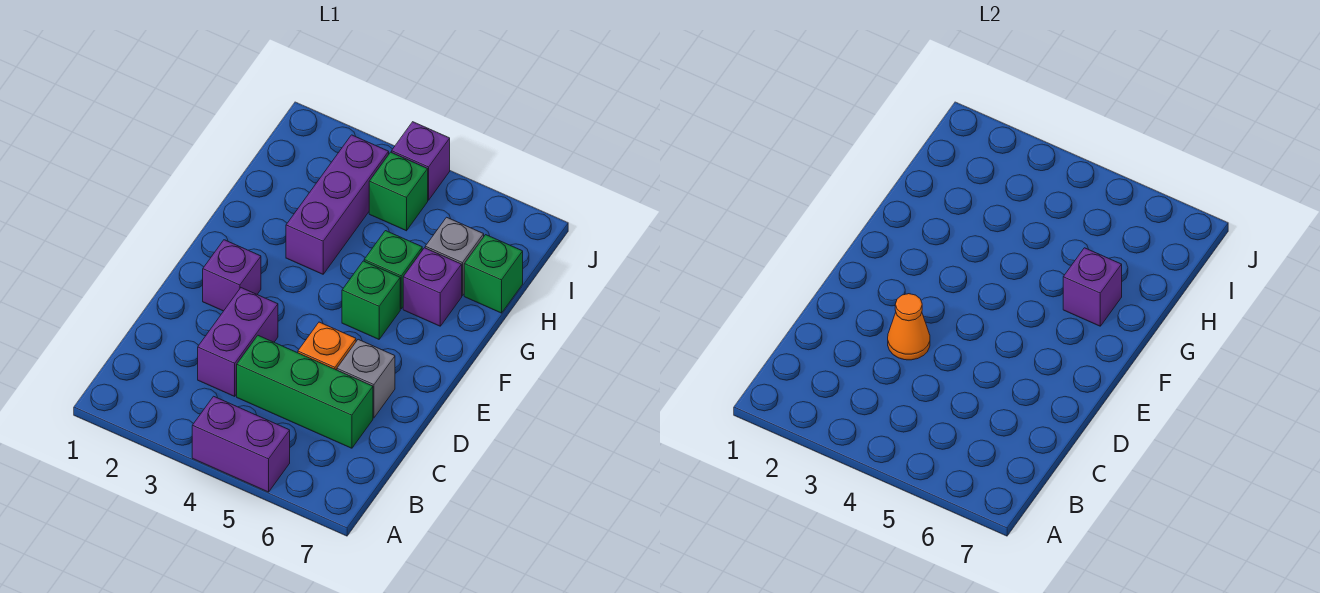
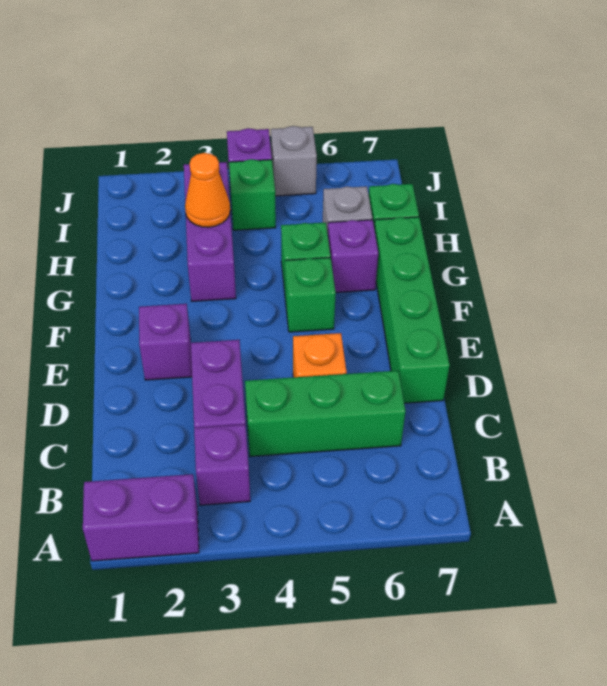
purple brick A4:A5 level 1 -> purple brick A1:A2 level 1
orange cone D3 level 2 -> orange cone H3 level 2
grey brick D6 level 1 -> grey brick J5 level 1
none -> green brick D7:G7 level 1
purple brick G6 level 2 -> purple brick B3 level 1

